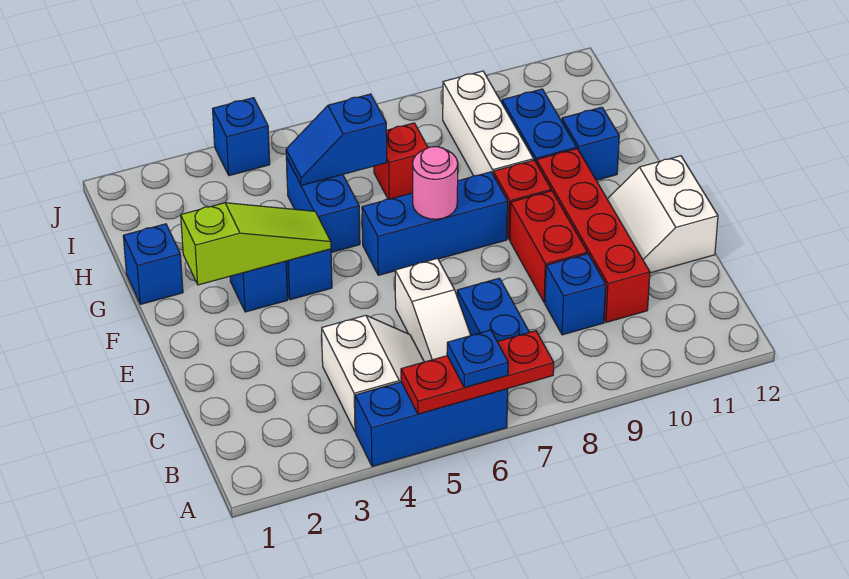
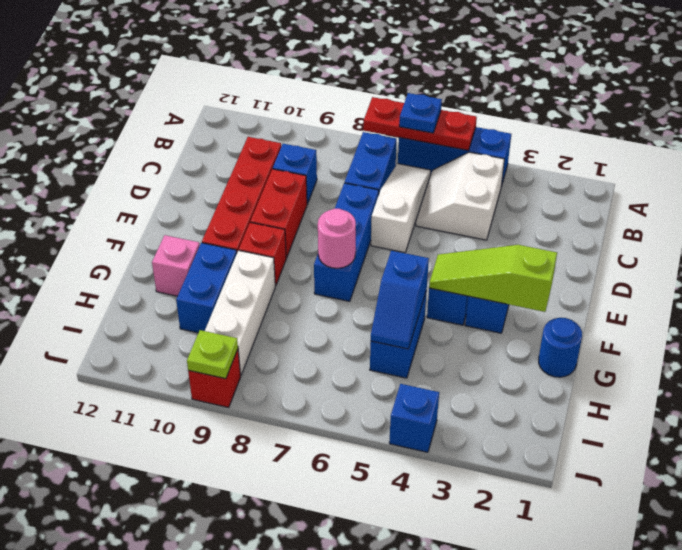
white slope D11:E12 level 1 top 12 -> none
blue brick F6:F8 level 1 -> blue brick D7:F7 level 1
blue brick G1 level 1 -> blue round brick G1 level 1
blue brick G11 level 1 -> pink brick G11 level 1
blue slope H5:H6 level 2 top 6 -> blue slope G5:H5 level 2 top G
red brick H7 level 1 -> red brick J9 level 1
none -> lime plate J9 level 2

